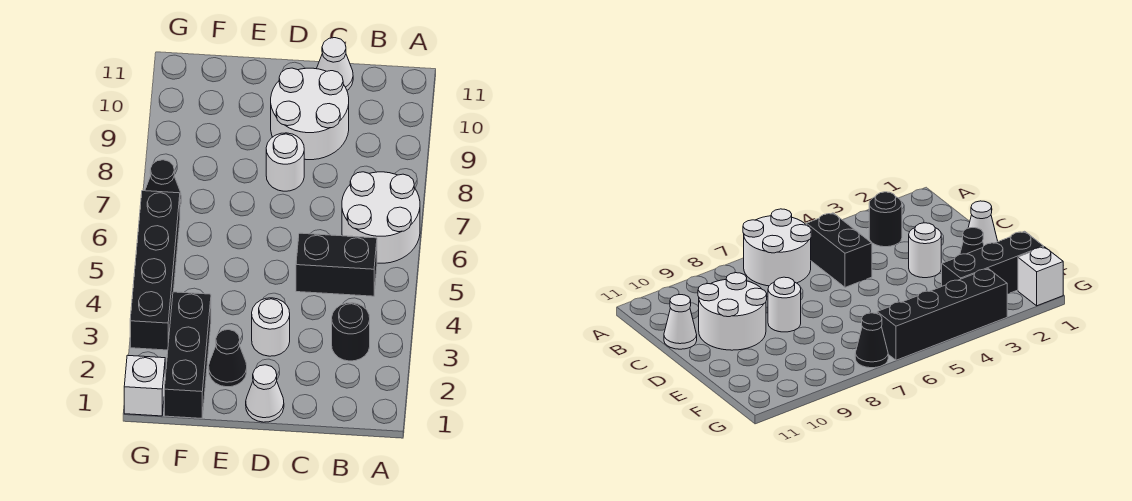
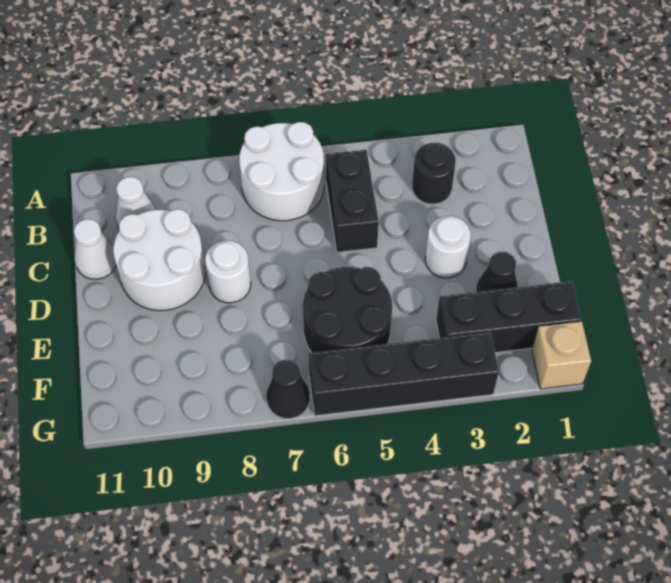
white cone D1 level 1 -> white cone B10 level 1
none -> black round brick E5:F6 level 1
white brick G1 level 1 -> tan brick G1 level 1

